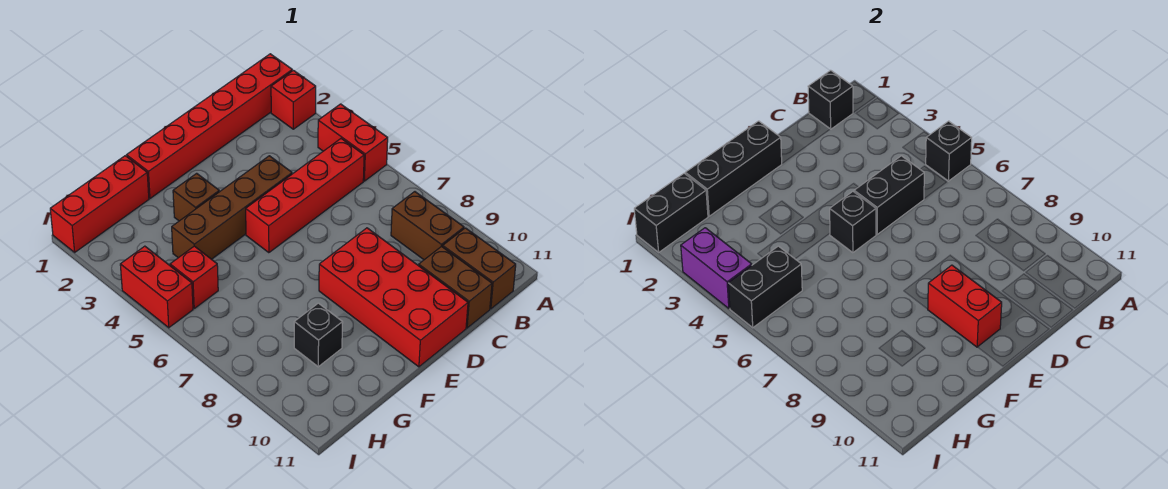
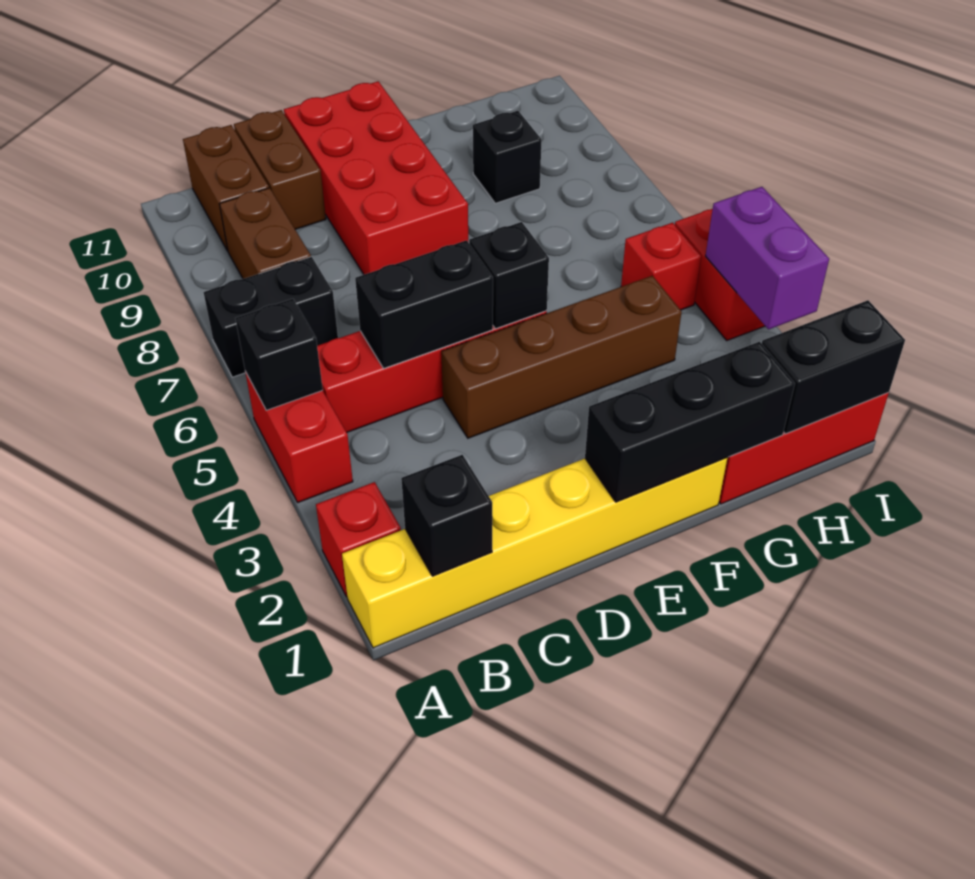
red brick A1:F1 level 1 -> yellow brick A1:F1 level 1
red brick E9:E10 level 2 -> none
brown brick F3 level 1 -> none
black brick H5:I5 level 2 -> black brick A7:B7 level 1

